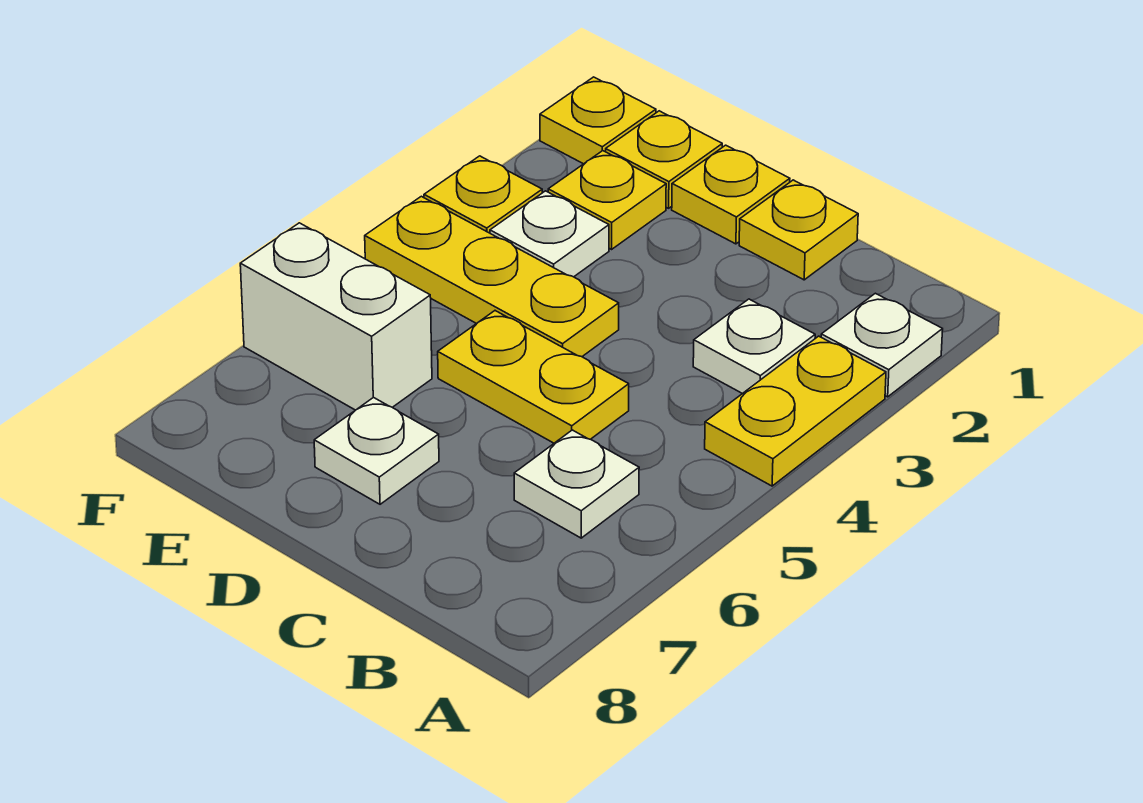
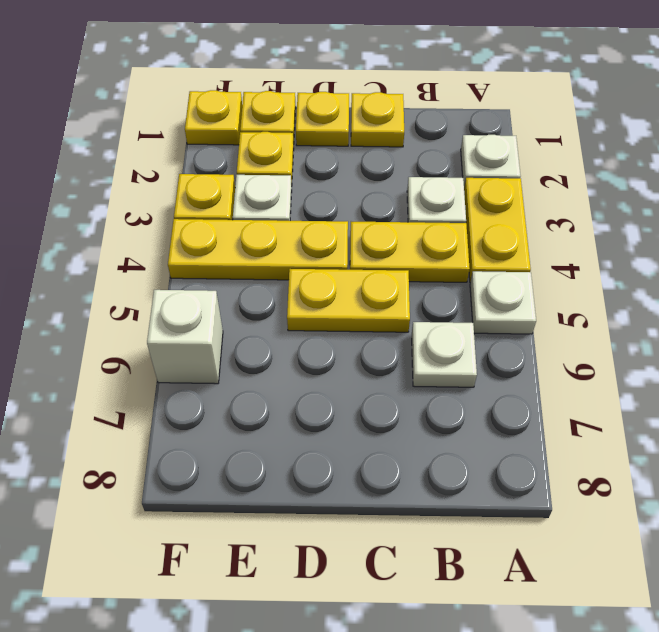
none -> yellow plate B4:C4 level 1
white plate D7 level 1 -> white plate A5 level 1
white brick E6:F6 level 1 -> white brick F6 level 1

